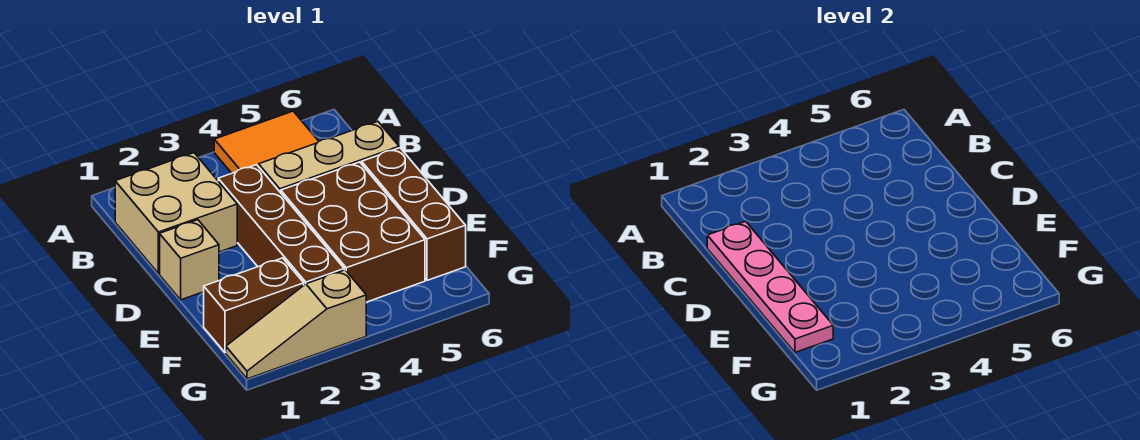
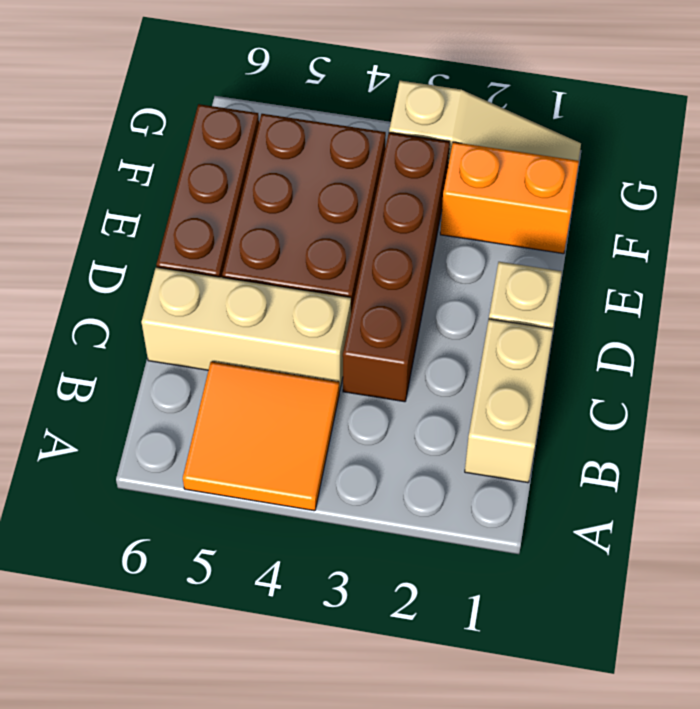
tan brick B1:C2 level 1 -> tan brick B1:C1 level 1
pink plate C1:F1 level 2 -> none
brown brick F1:F2 level 1 -> orange brick F1:F2 level 1

